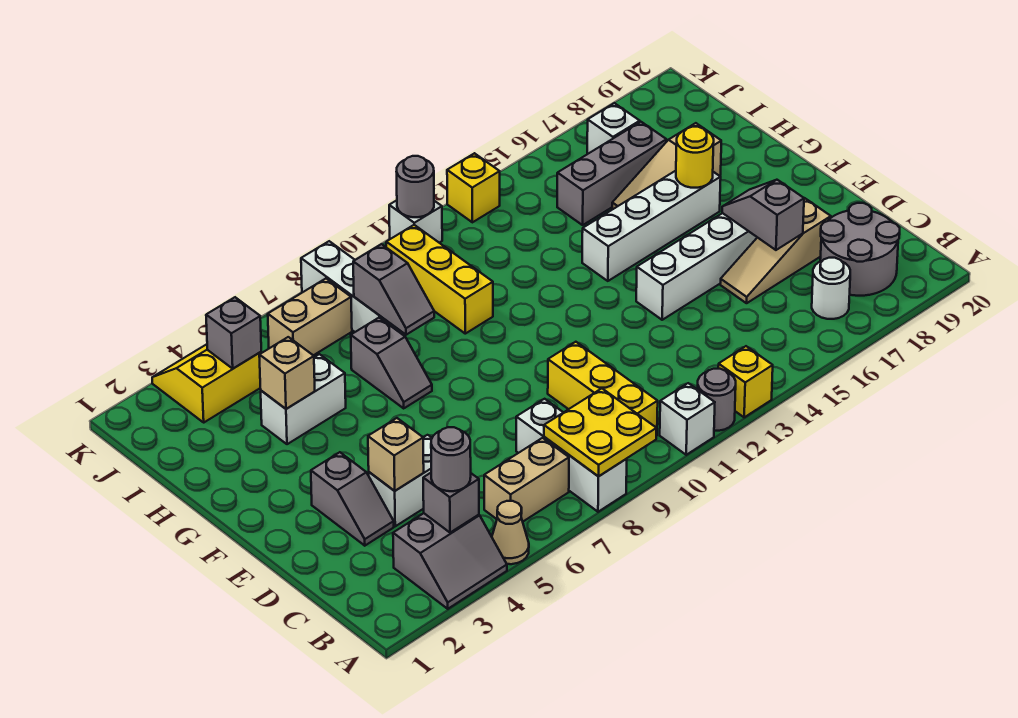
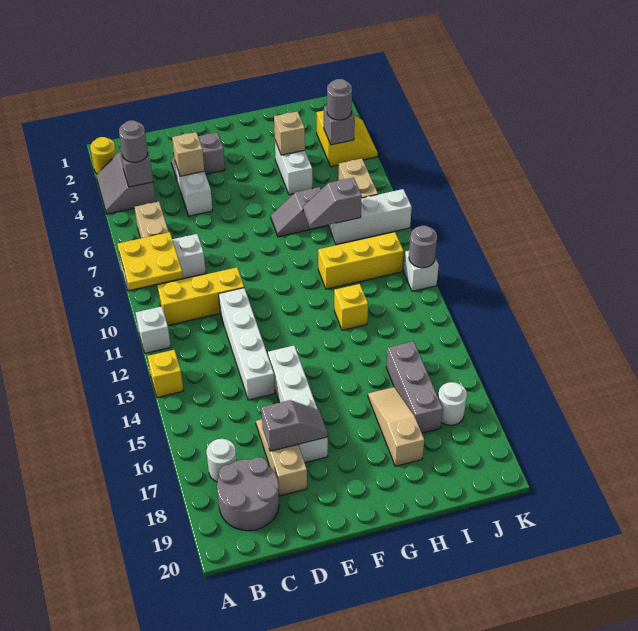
tan cone A5 level 1 -> none
grey round brick A12 level 1 -> grey round brick J4 level 3
white brick G14:G17 level 1 -> white brick D11:D14 level 1
yellow round brick G17 level 2 -> yellow round brick A2 level 1
white brick J17 level 1 -> white round brick J17 level 1
yellow brick K13 level 1 -> yellow brick H12 level 1

